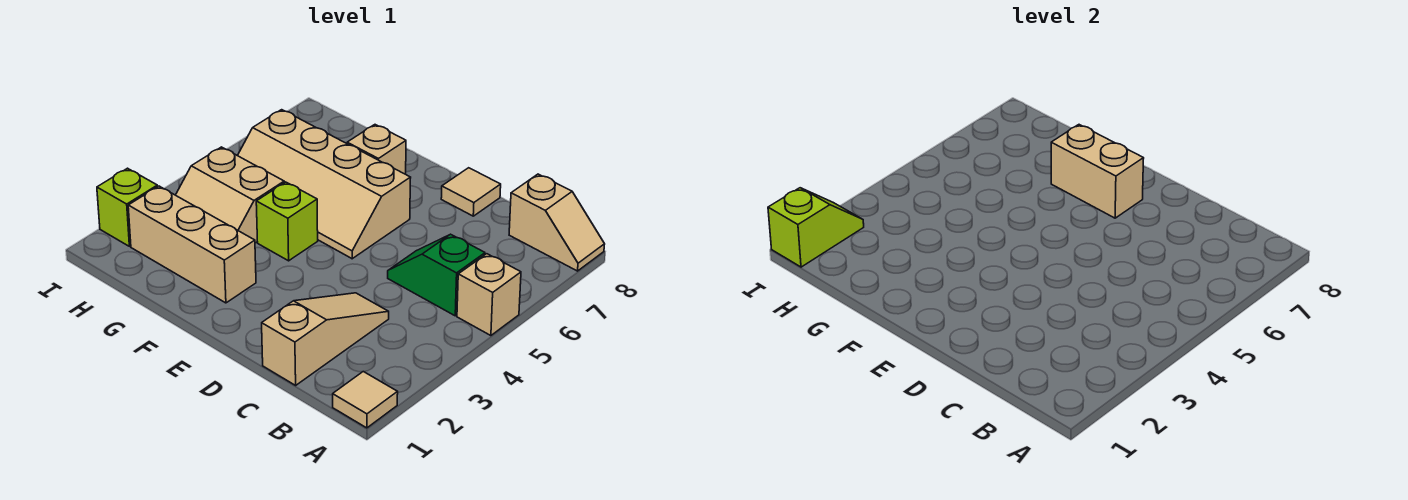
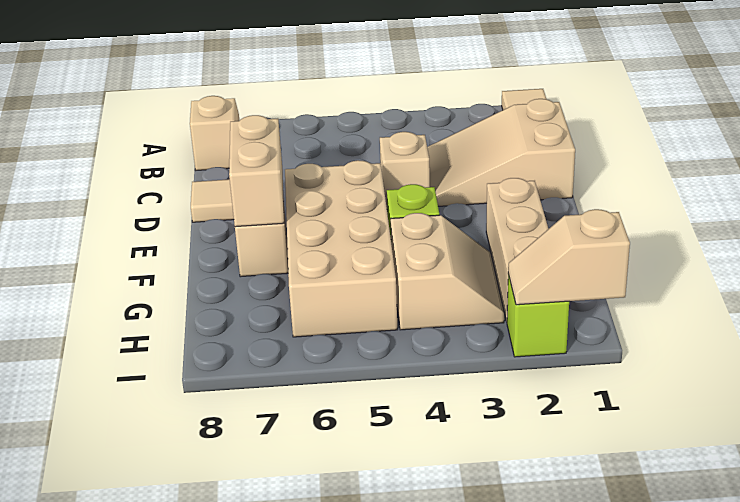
tan brick A5 level 1 -> tan brick D4 level 1
green slope B5:C5 level 1 top B -> none
tan slope C1:C3 level 1 top 1 -> tan slope C1:D3 level 1 top 1
tan slope E5:H6 level 1 top 6 -> tan brick E5:H6 level 1
lime slope I1:I2 level 2 top 1 -> tan slope I1:I2 level 2 top 1

